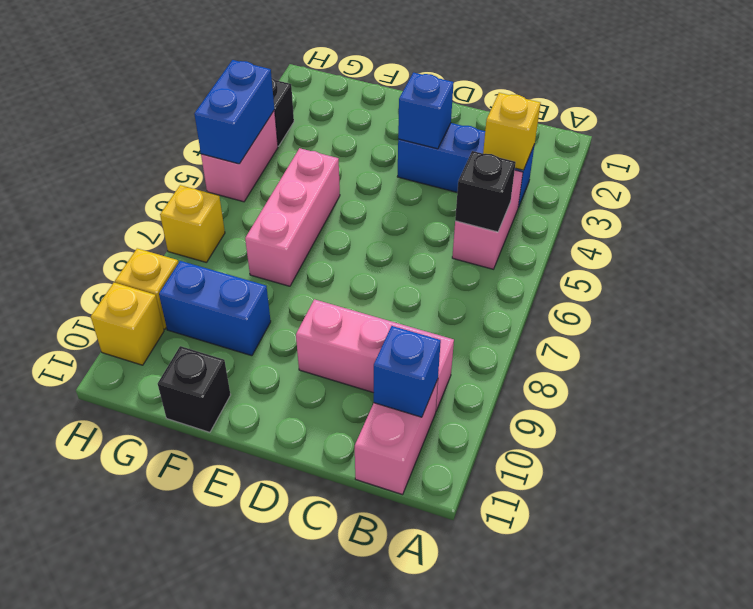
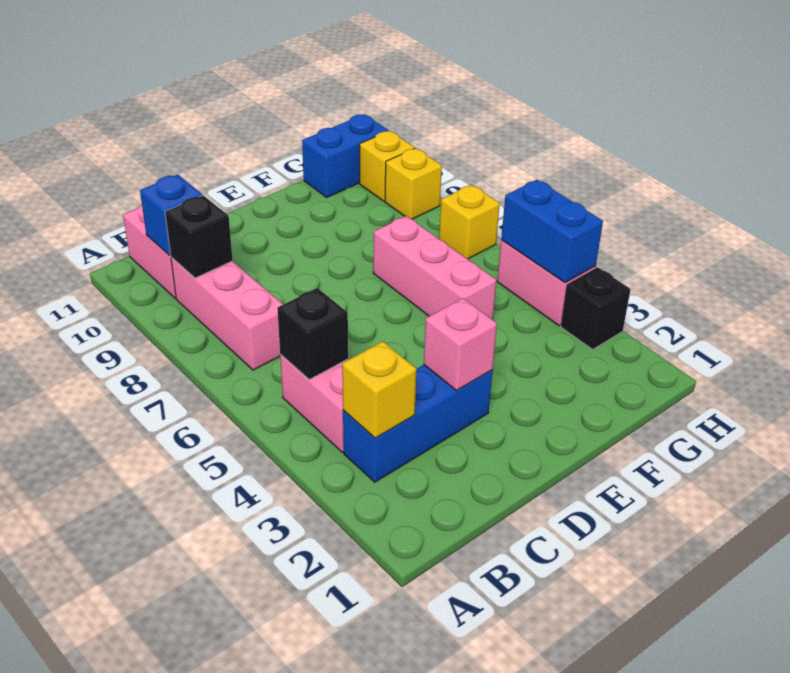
pink brick B9:D9 level 1 -> pink brick B7:B9 level 1
blue brick D3 level 2 -> pink brick D3 level 2
blue brick F9:G9 level 1 -> blue brick G11:H11 level 1
black brick F11 level 1 -> black brick B9 level 2

